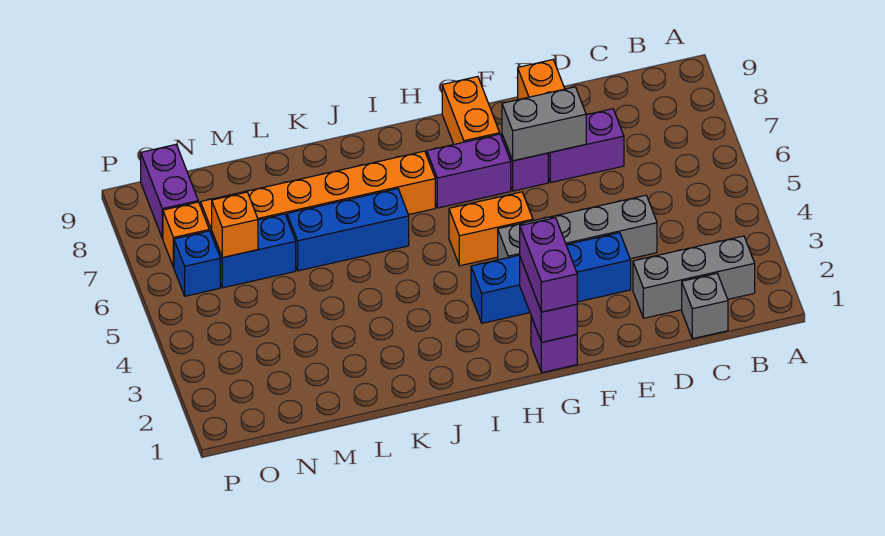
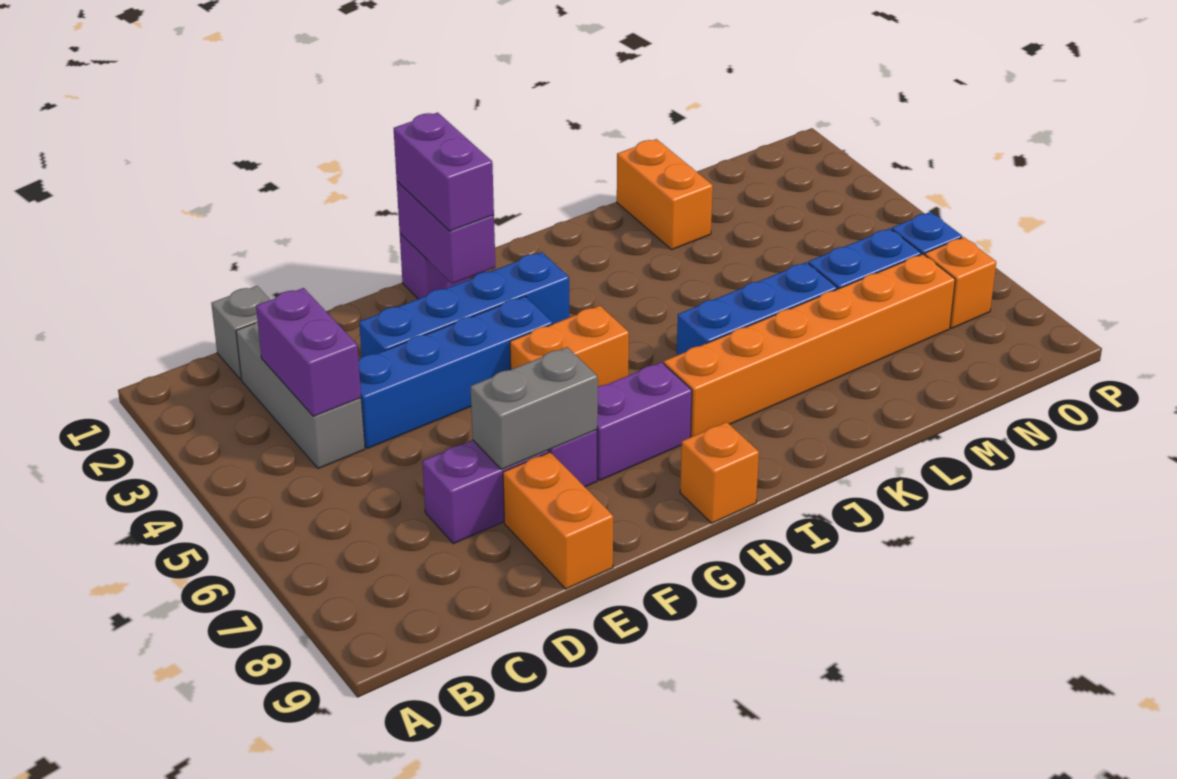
grey brick B2:D2 level 1 -> grey brick C2:C4 level 1
grey brick D4:G4 level 1 -> blue brick D4:G4 level 1
orange brick G8:G9 level 1 -> orange brick L1:L2 level 1
orange brick N6 level 2 -> orange brick H9 level 1
purple brick O8:O9 level 1 -> purple brick C3:C4 level 2

